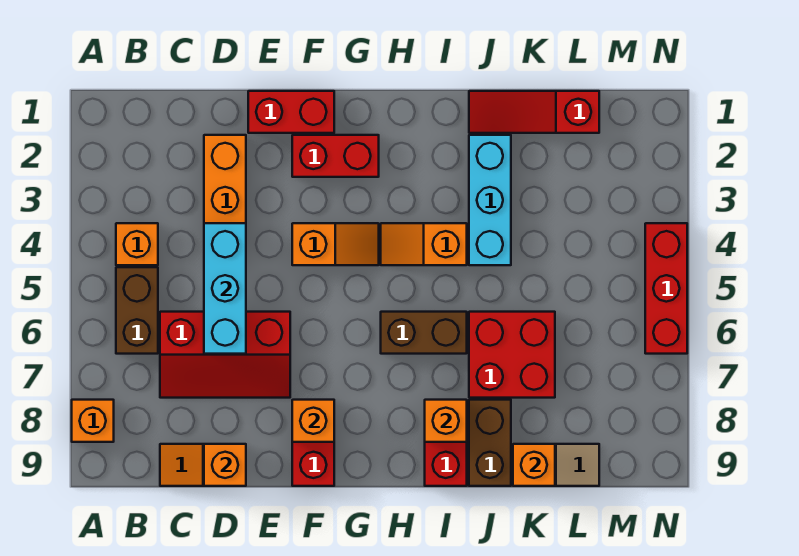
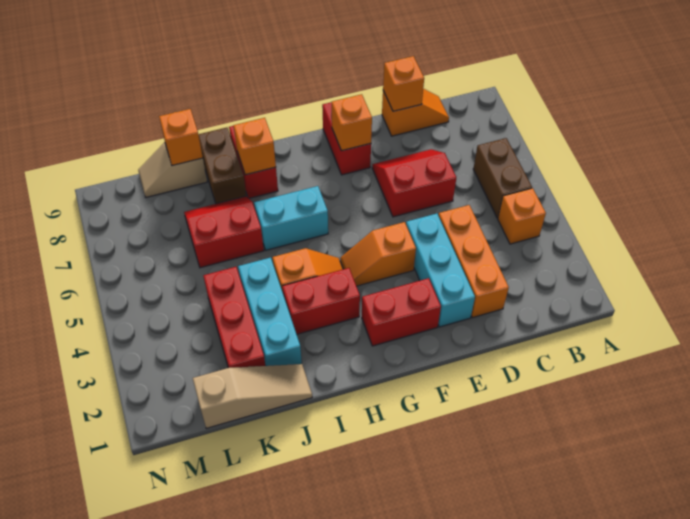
orange brick A8 level 1 -> none
red slope C6:E7 level 1 top 6 -> red slope D6:E7 level 1 top 6
cyan brick D4:D6 level 2 -> cyan brick E2:E4 level 1
red brick E1:F1 level 1 -> red brick H3:I3 level 1
brown brick H6:I6 level 1 -> cyan brick H6:I6 level 1
red slope J1:L1 level 1 top L -> tan slope J1:L1 level 1 top L
red brick J6:K7 level 1 -> red slope J6:K7 level 1 top 6
red brick N4:N6 level 1 -> red brick K2:K4 level 1

